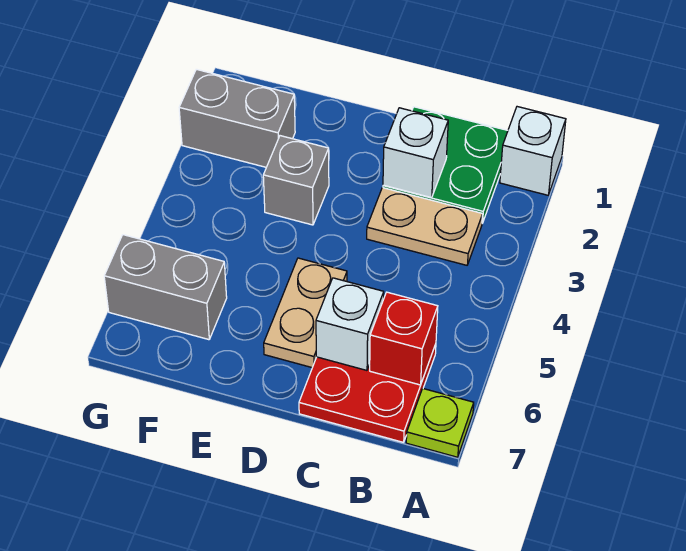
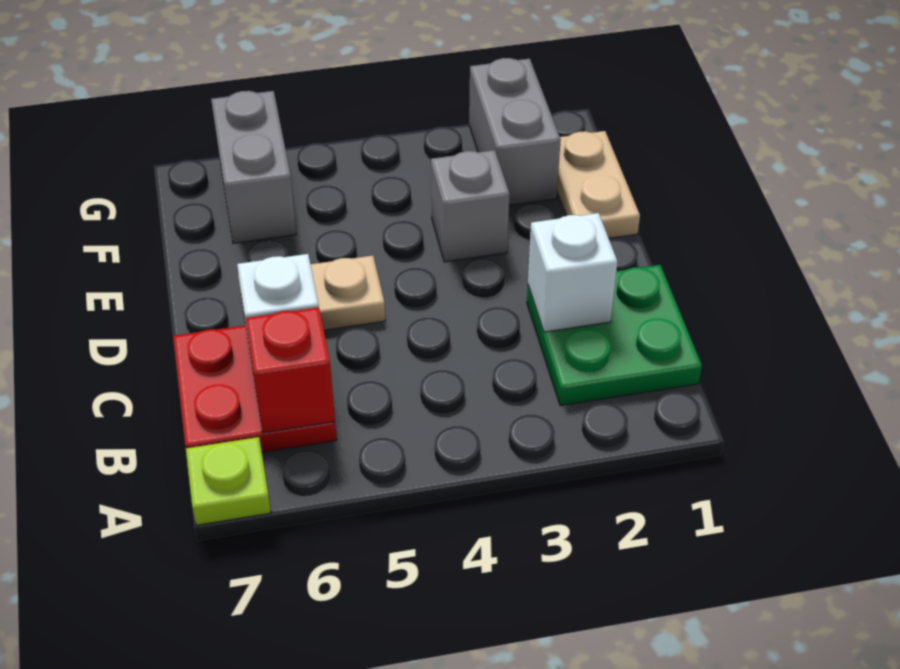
white brick A1 level 1 -> none
tan plate B3:C3 level 1 -> tan plate E1:F1 level 1

